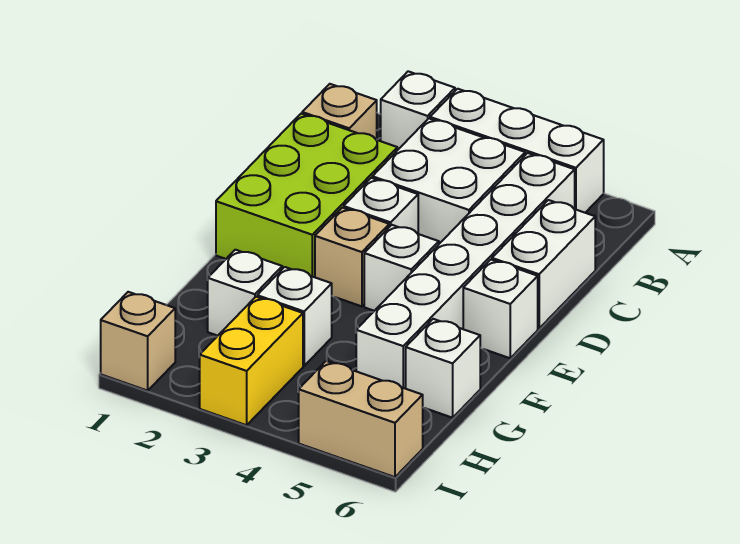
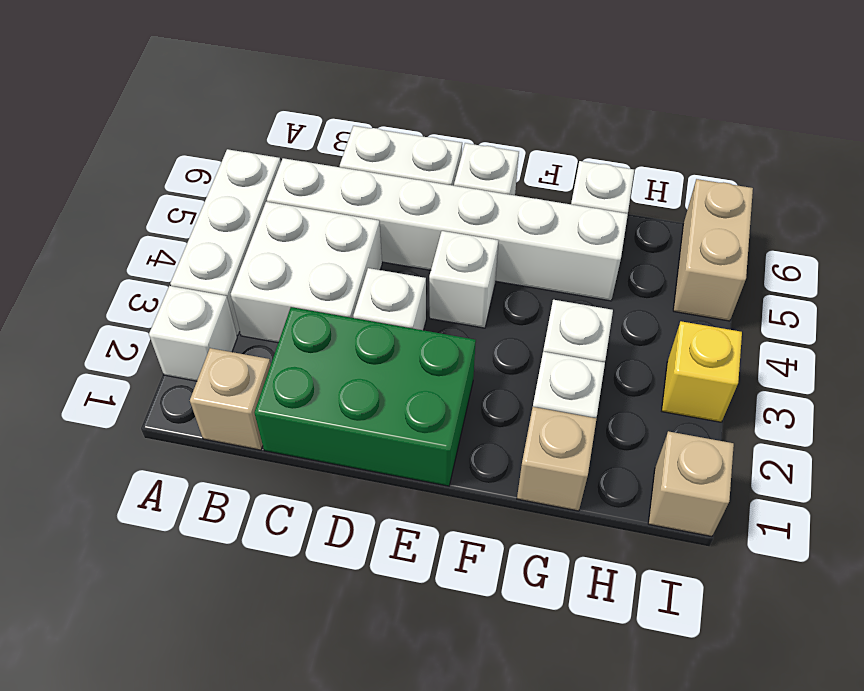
lime brick C1:E2 level 1 -> green brick C1:E2 level 1
tan brick E3 level 1 -> tan brick G1 level 1
yellow brick H3:I3 level 1 -> yellow brick I3 level 1

